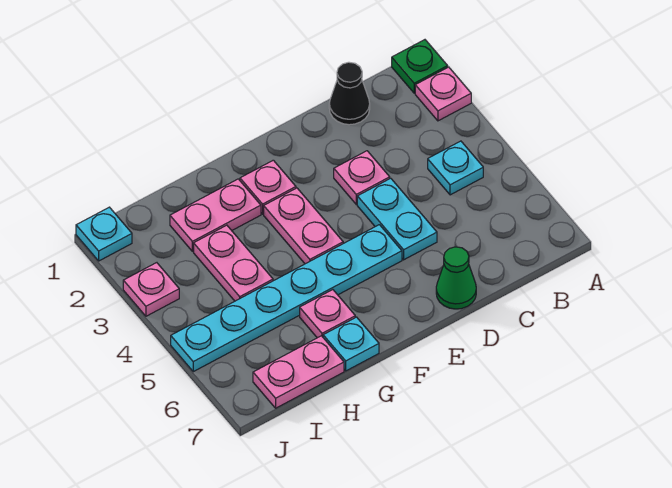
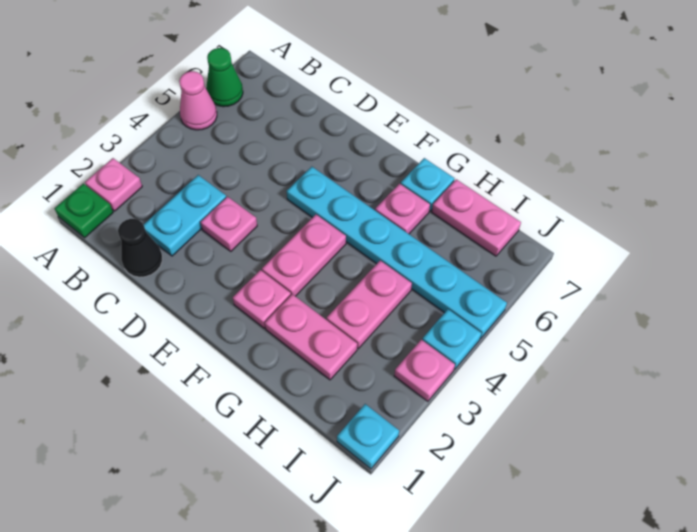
none -> pink cone A5 level 1
cyan plate B4 level 1 -> cyan plate J4 level 1
cyan plate D4:D5 level 1 -> cyan plate C2:C3 level 1
green cone D7 level 1 -> green cone A6 level 1

